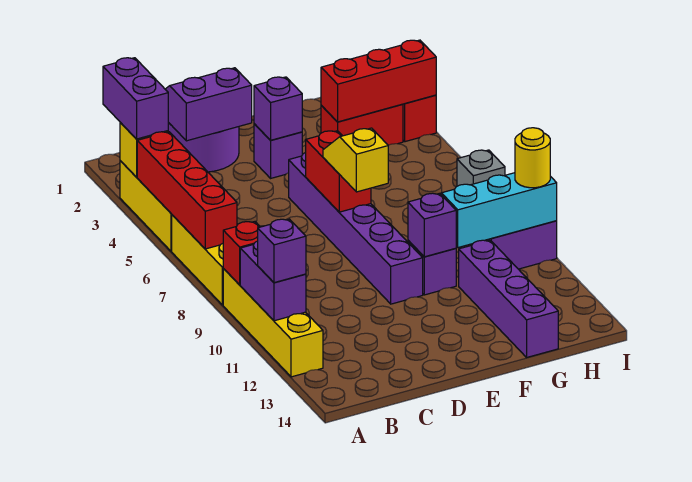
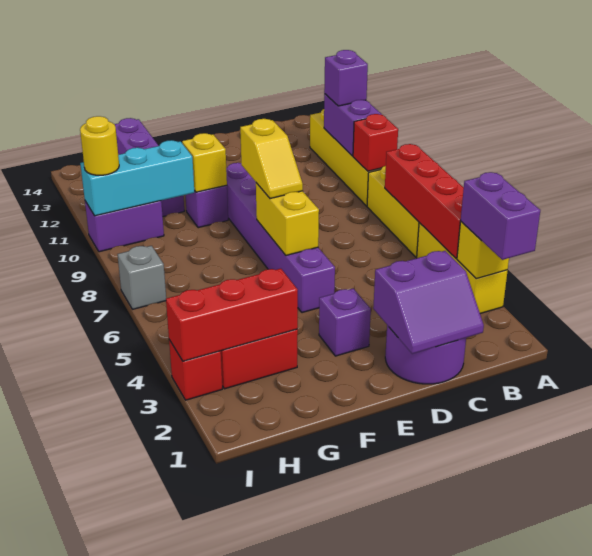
purple brick E3 level 2 -> none
red brick E6:E7 level 2 -> yellow brick E6:E7 level 2
purple brick F10 level 2 -> yellow brick F10 level 2

